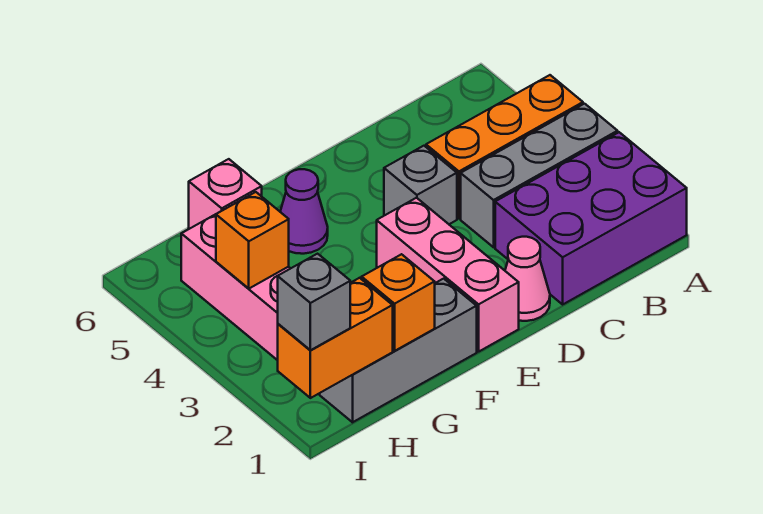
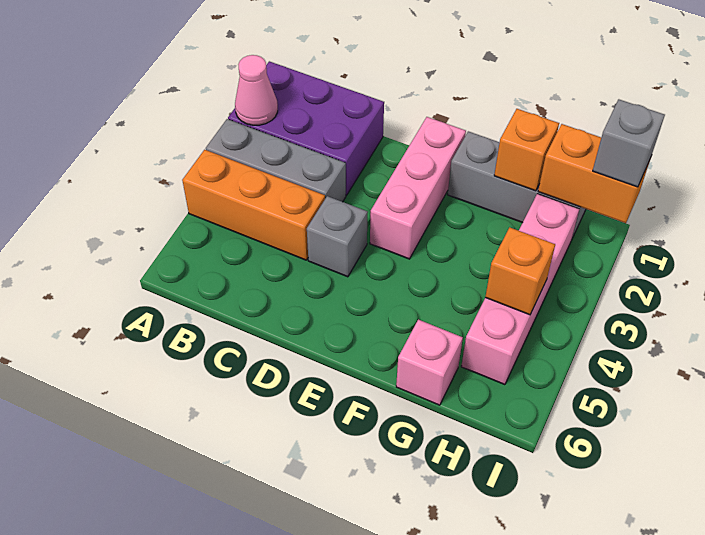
pink cone D1 level 1 -> pink cone A2 level 2
purple cone F5 level 1 -> none

